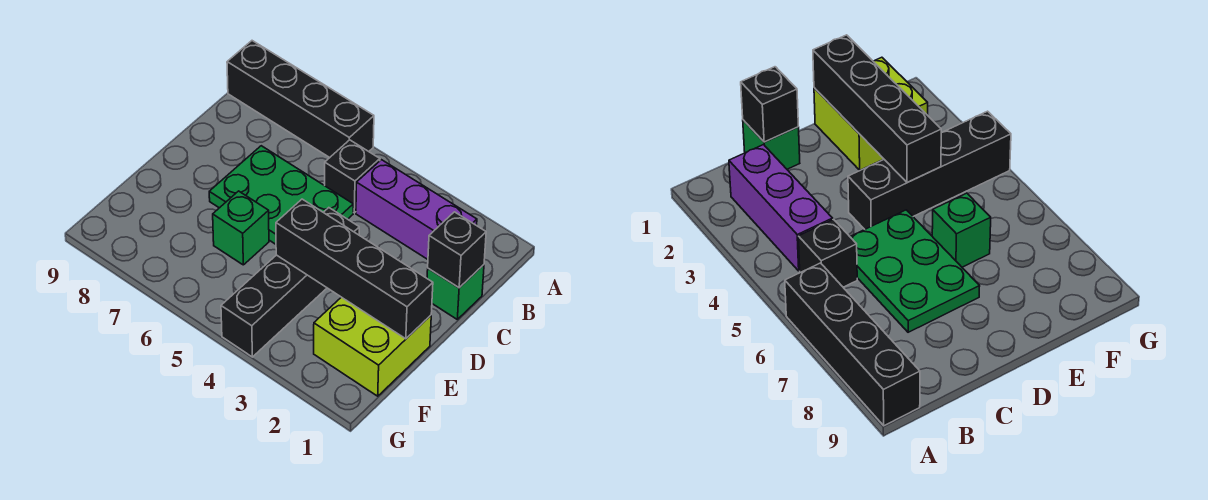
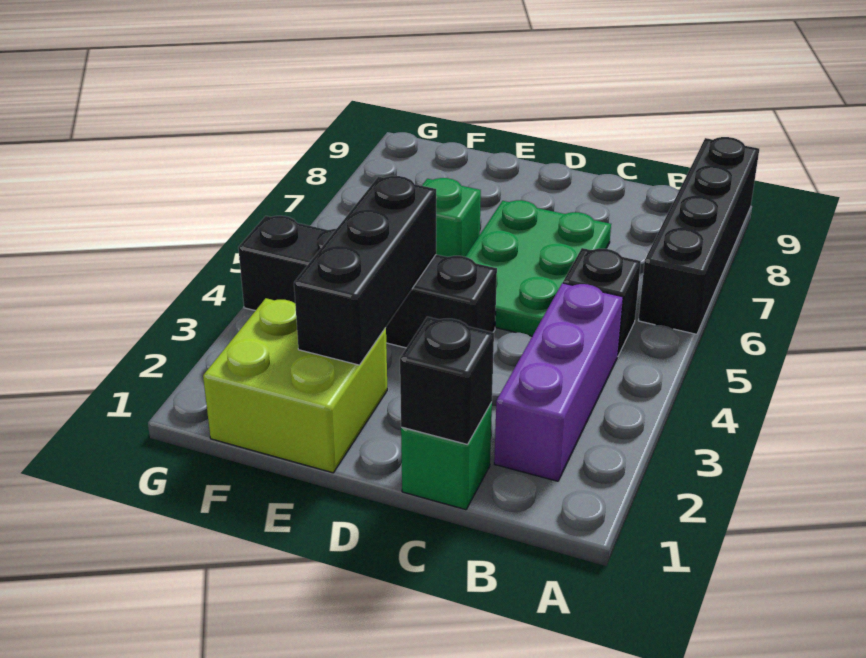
black brick E1:E4 level 2 -> black brick E2:E4 level 2

